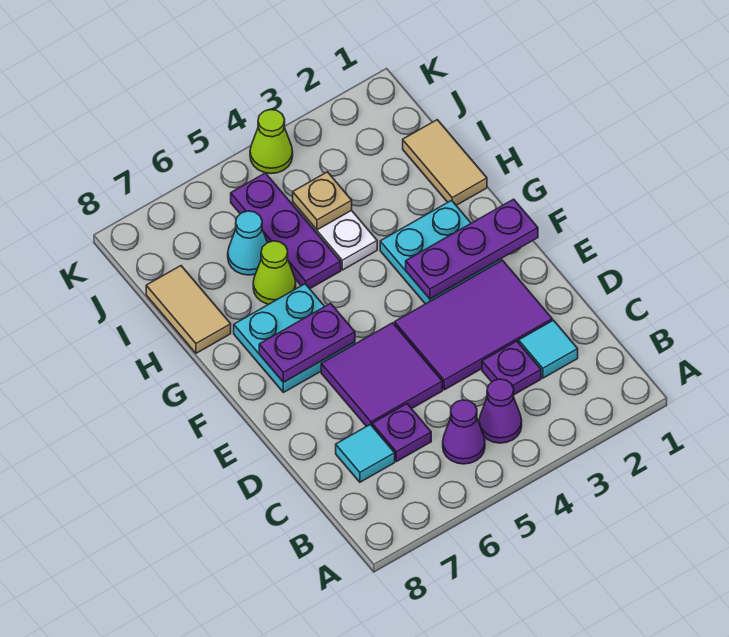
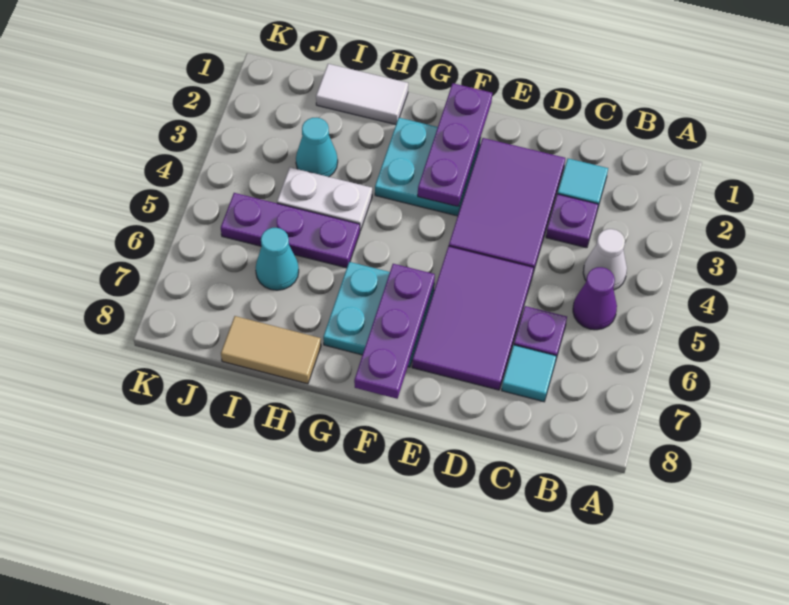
purple cone B4 level 1 -> white cone B4 level 1
purple tile D5:E6 level 1 -> purple tile D5:E7 level 1
purple plate F6:F7 level 2 -> purple plate F6:F8 level 2
tan tile H1:I1 level 1 -> white tile H1:I1 level 1
lime cone H6 level 1 -> none
none -> cyan cone I3 level 1
tan plate I4 level 2 -> none
lime cone K4 level 1 -> none

